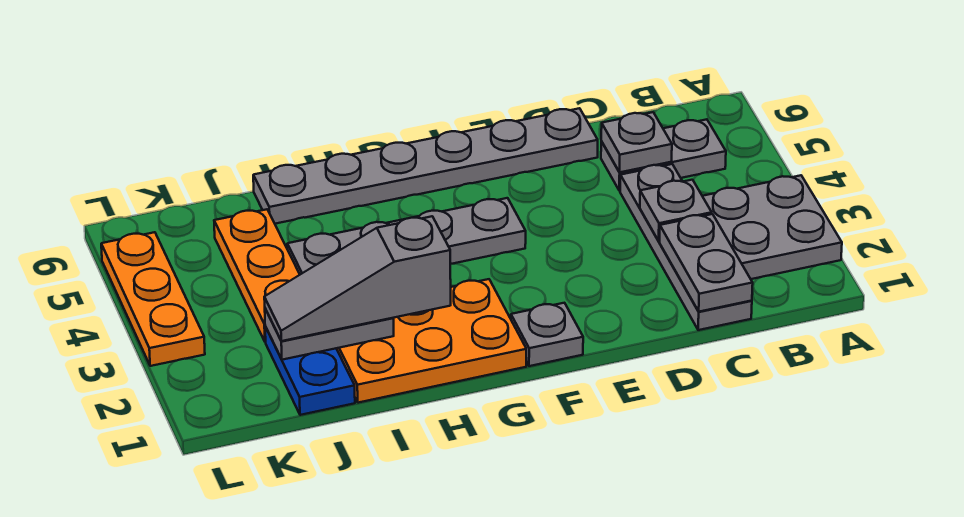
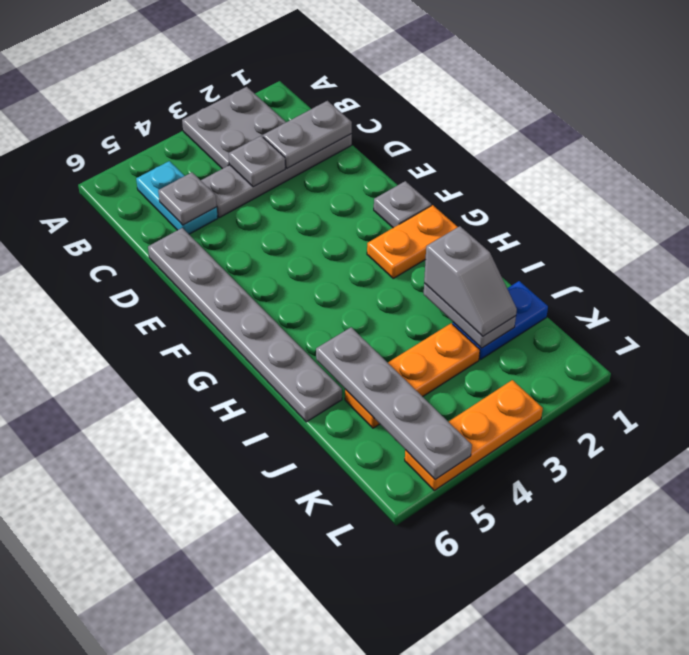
grey plate B5:C5 level 1 -> cyan plate B5:C5 level 1
grey plate F4:I4 level 1 -> grey plate I5:L5 level 2
orange plate G1:I2 level 1 -> orange plate G1:G2 level 1
grey slope H2:J2 level 3 top H -> grey slope I2:J2 level 3 top I

